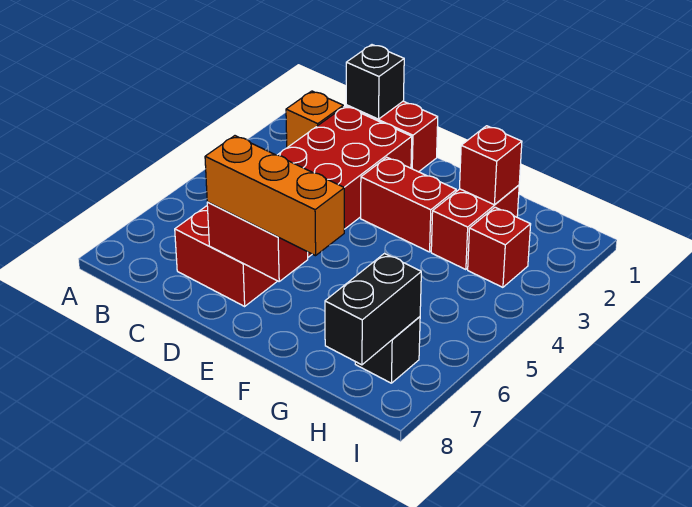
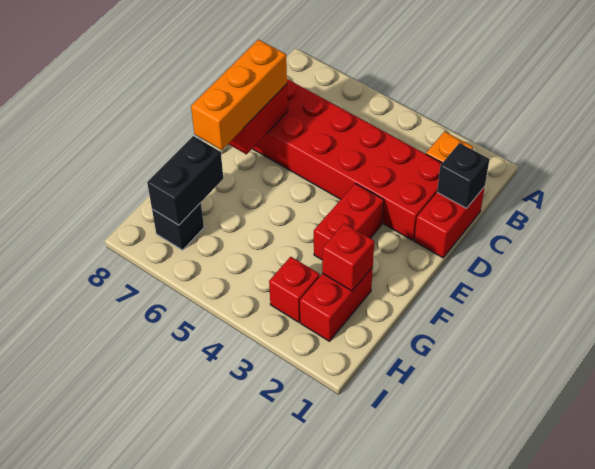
red brick G2:G3 level 1 -> red brick G2:H2 level 1
black brick H7:H8 level 2 -> black brick G7:H7 level 2

